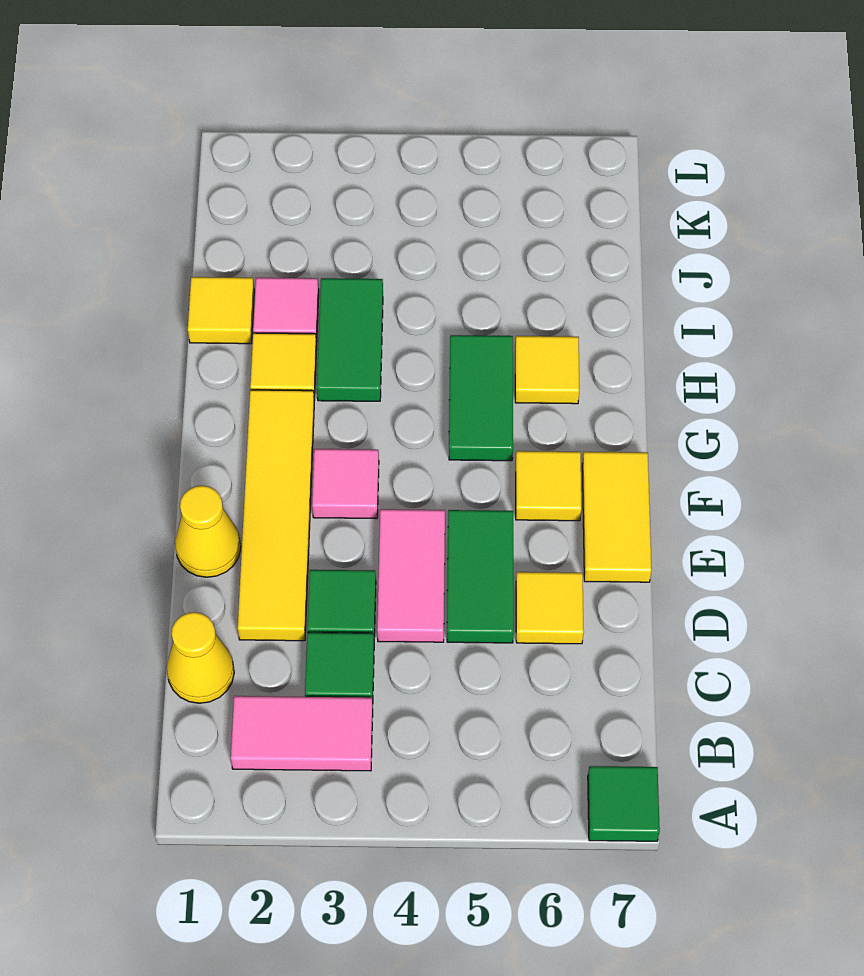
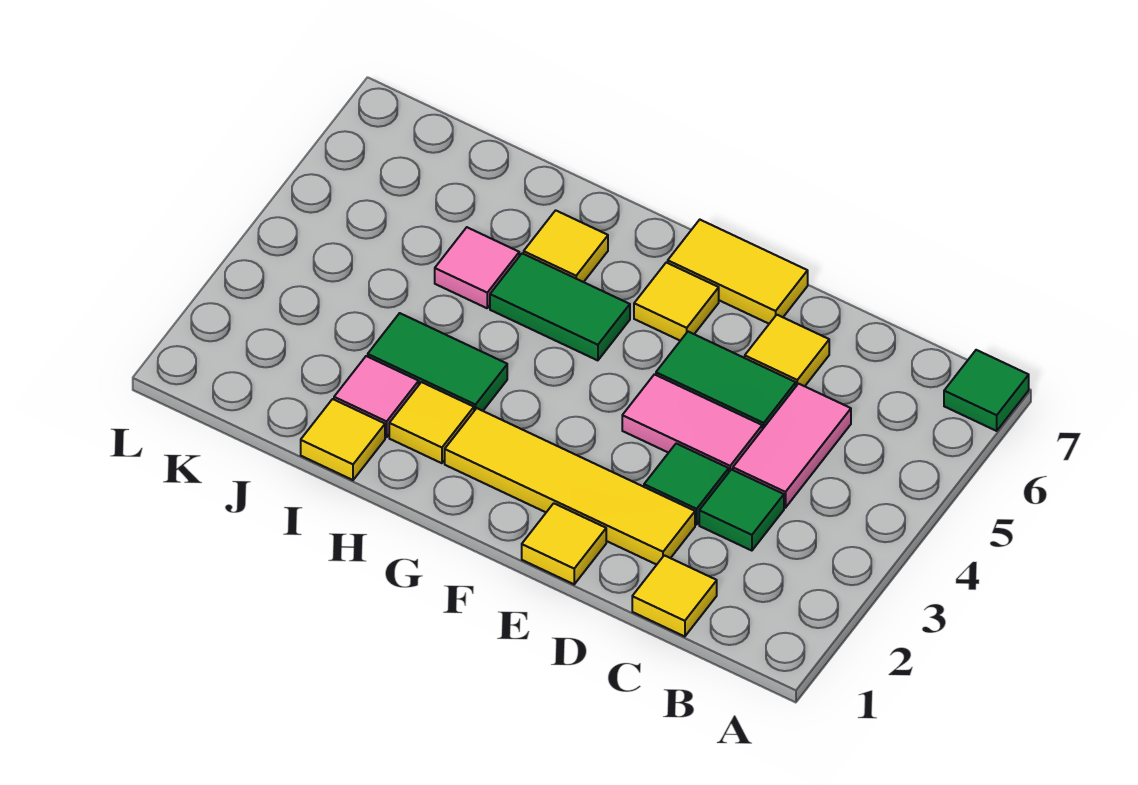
pink tile B2:B3 level 1 -> pink tile C4:C5 level 1
yellow cone C1 level 1 -> yellow tile C1 level 1
yellow cone E1 level 1 -> yellow tile E1 level 1
pink tile F3 level 1 -> pink tile I5 level 1

